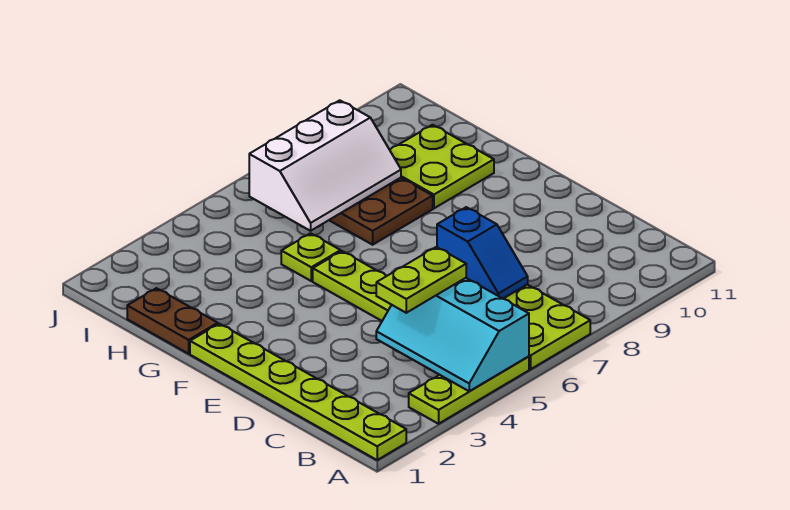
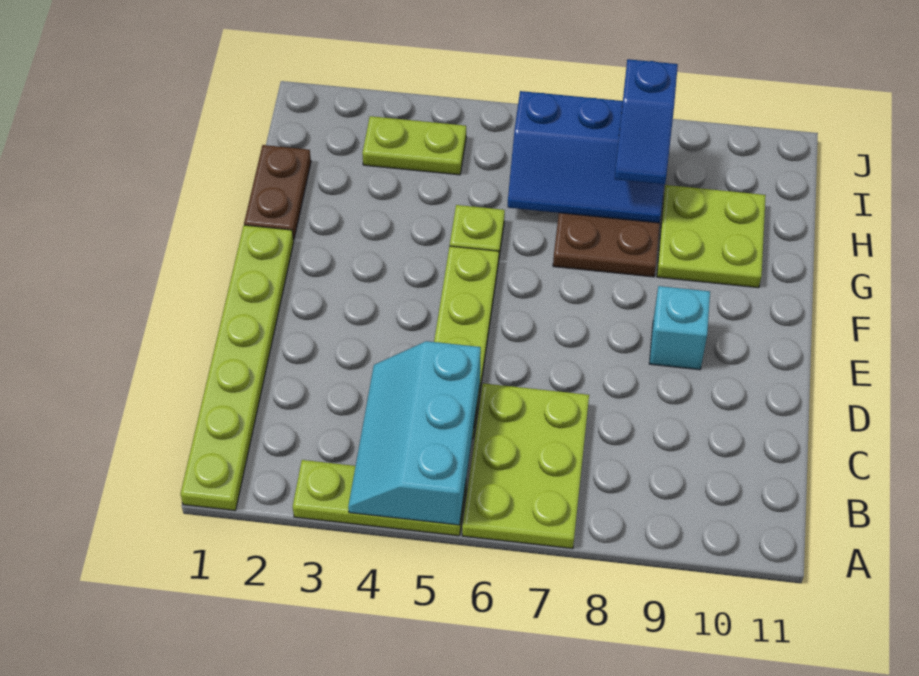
lime plate C4:C5 level 3 -> lime plate I3:I4 level 1
blue slope C7:D7 level 2 top D -> blue slope H8:I8 level 3 top I
none -> cyan brick E9 level 1
white slope H6:I8 level 2 top I -> blue slope H6:I8 level 2 top I

